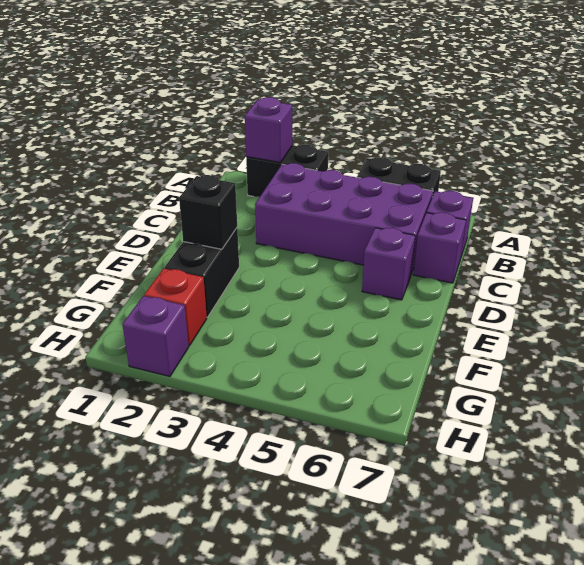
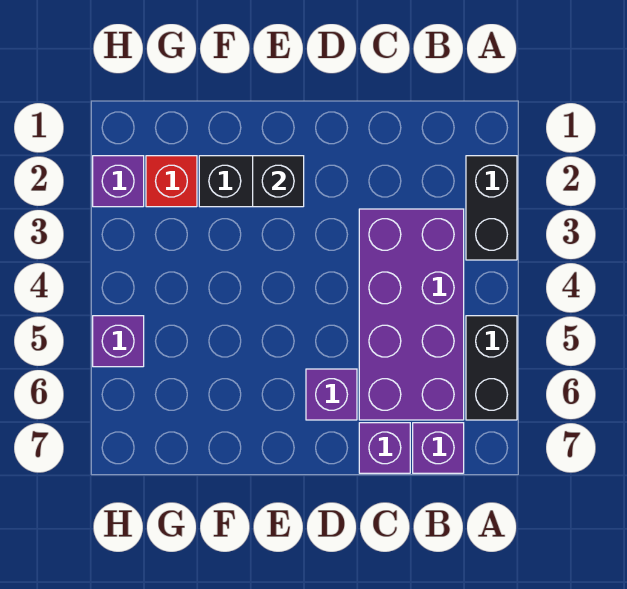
purple brick A2 level 2 -> purple brick H5 level 1

